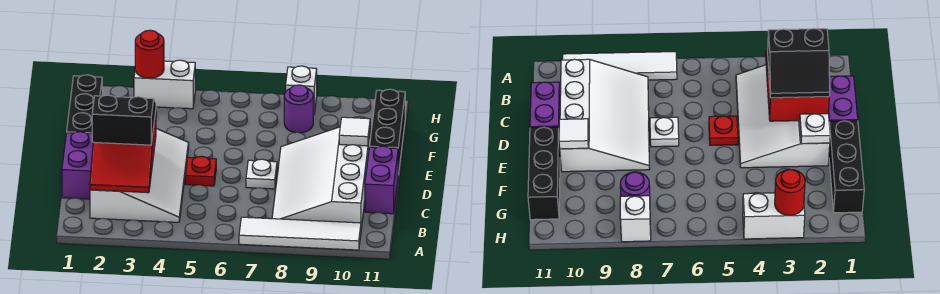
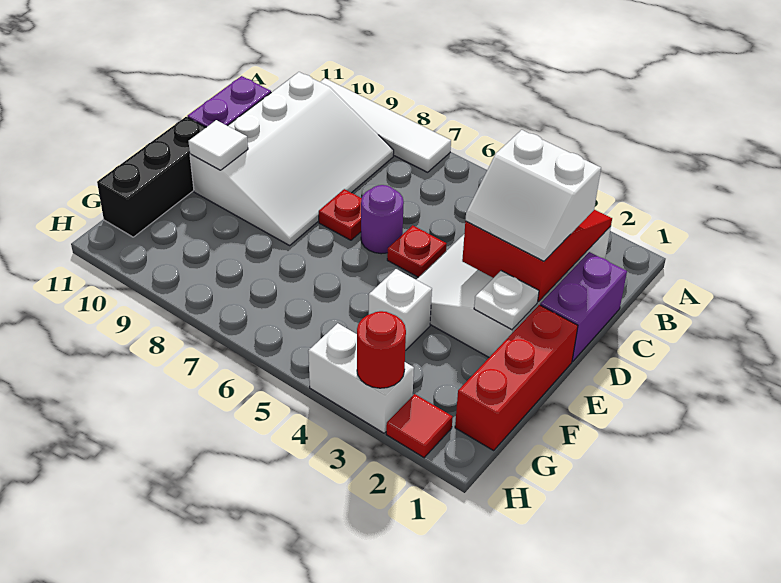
black slope C2:D3 level 3 top C -> white slope C2:D3 level 3 top C
white plate D7 level 1 -> red plate D7 level 1
black brick E1:G1 level 1 -> red brick E1:G1 level 1
purple round brick G8 level 1 -> purple round brick D6 level 1
none -> red tile H2 level 1
white brick H8 level 1 -> white brick F4 level 1

